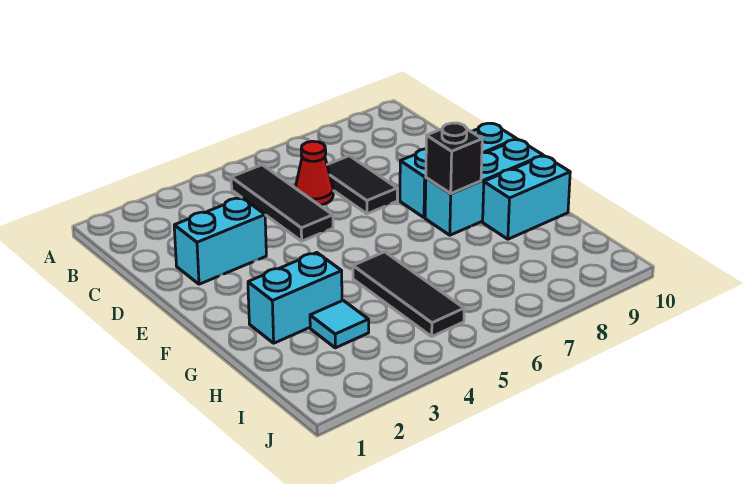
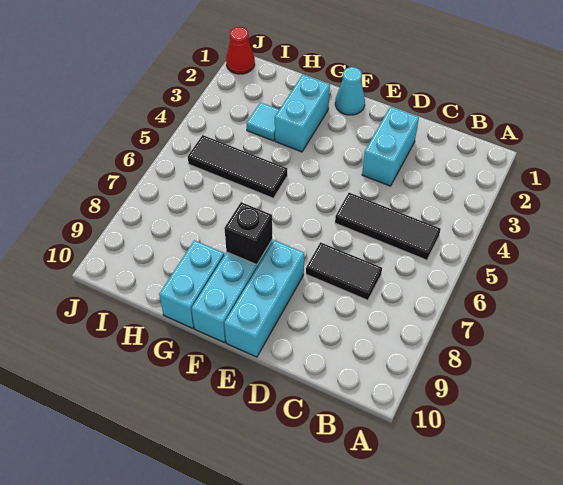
red cone C6 level 1 -> red cone J1 level 1
none -> cyan cone F1 level 1

